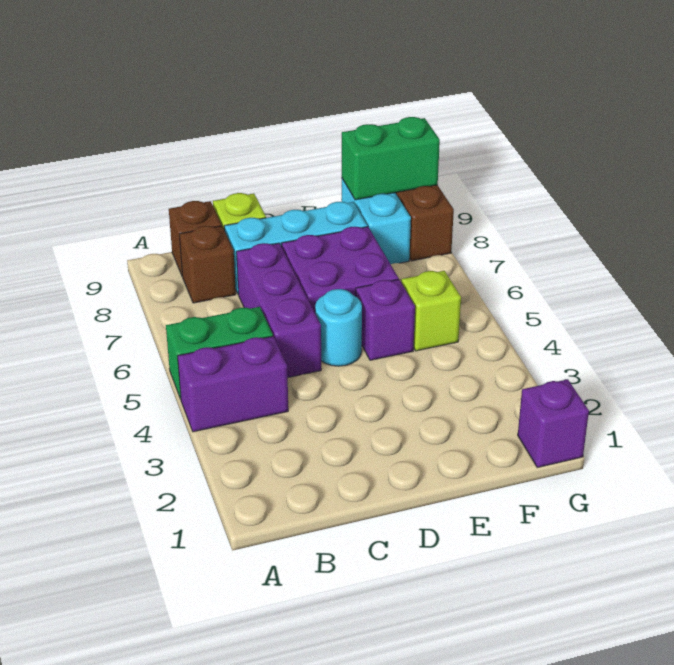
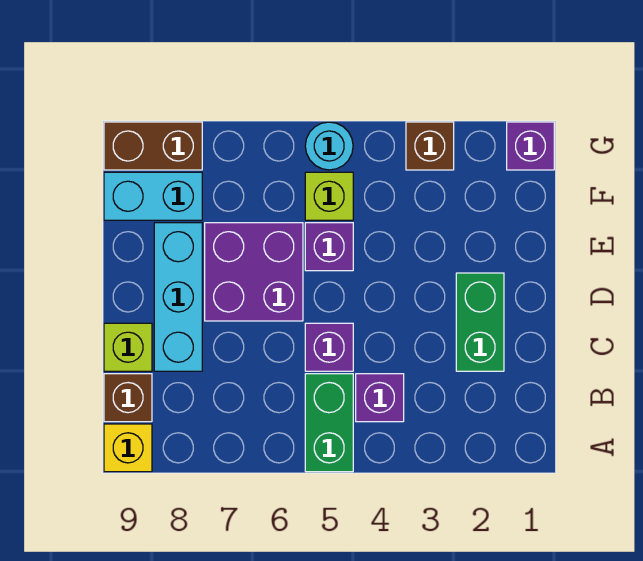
purple brick A4:B4 level 1 -> purple brick B4 level 1
none -> yellow brick A9 level 1
brown brick B8 level 1 -> brown brick G3 level 1
purple brick C5:C7 level 1 -> purple brick C5 level 1
cyan round brick D5 level 1 -> cyan round brick G5 level 1
green brick F9:G9 level 2 -> green brick C2:D2 level 1

